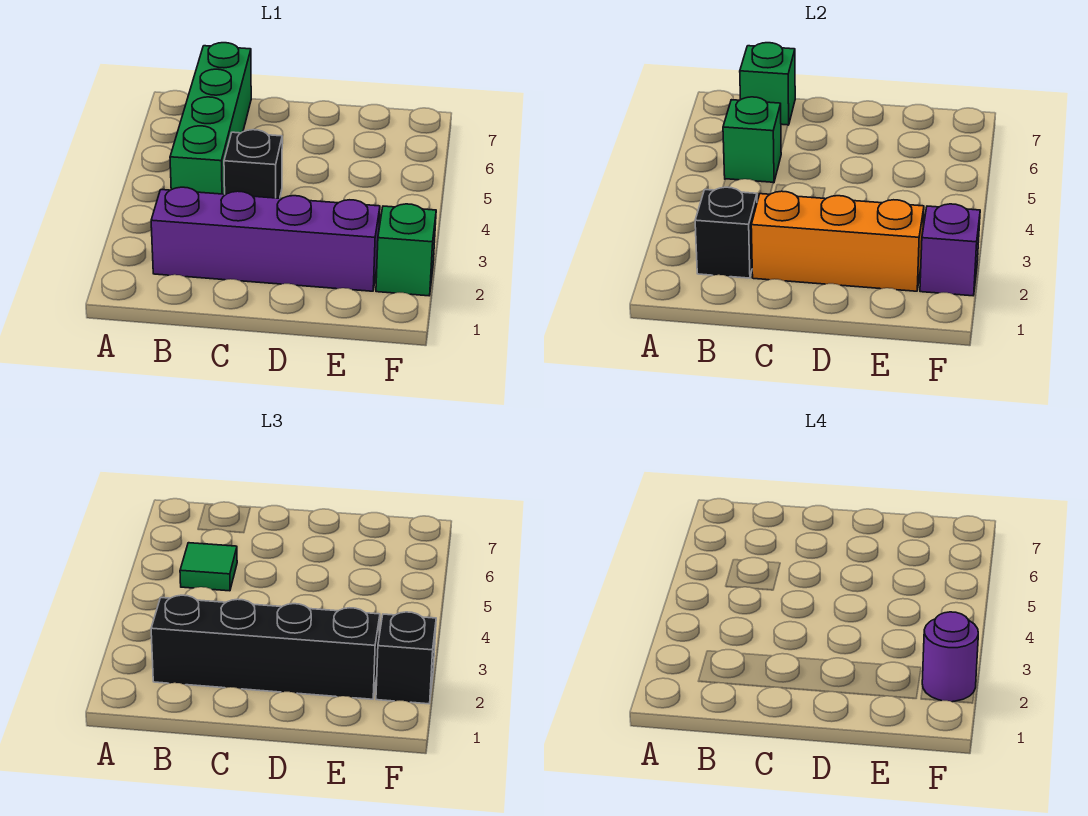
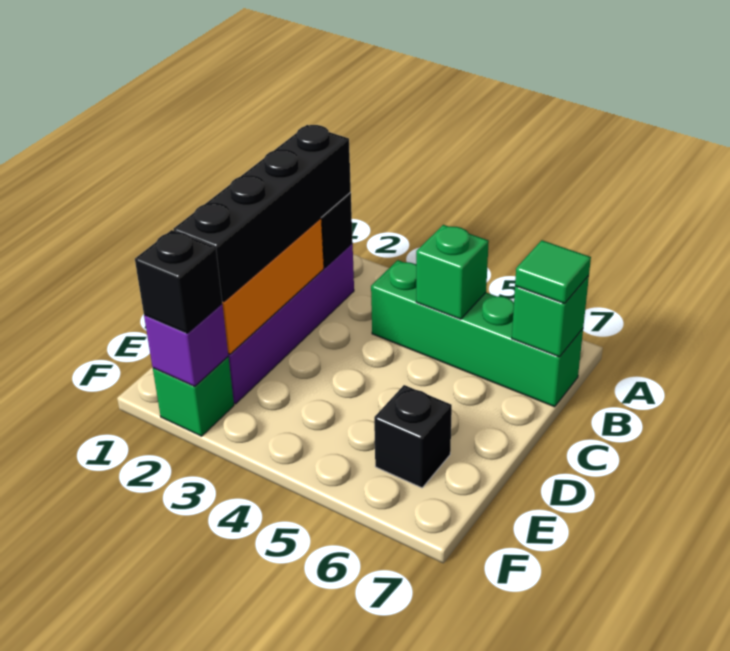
green tile B5 level 3 -> green tile B7 level 3
black brick C4 level 1 -> black brick E6 level 1
purple round brick F2 level 4 -> none

